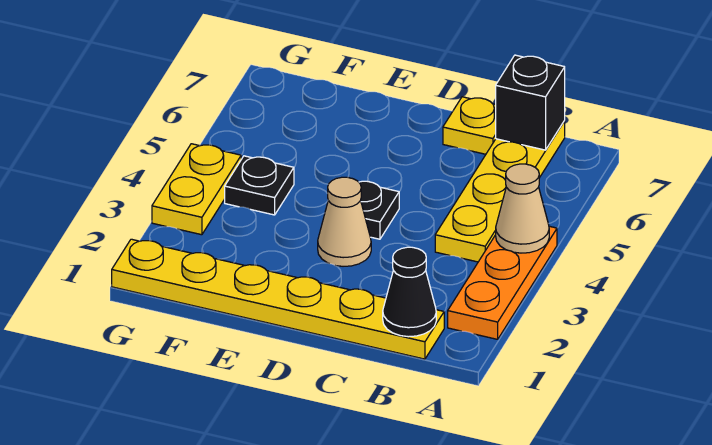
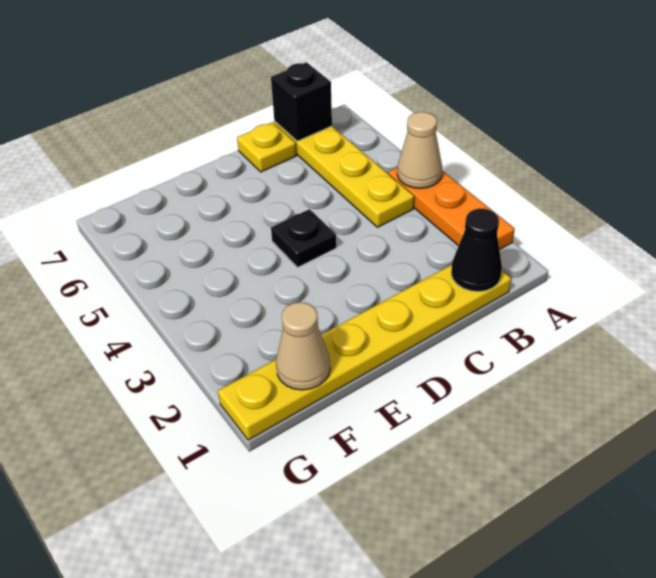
tan cone D3 level 1 -> tan cone F1 level 2
black plate F4 level 1 -> none
yellow plate G3:G4 level 1 -> none

